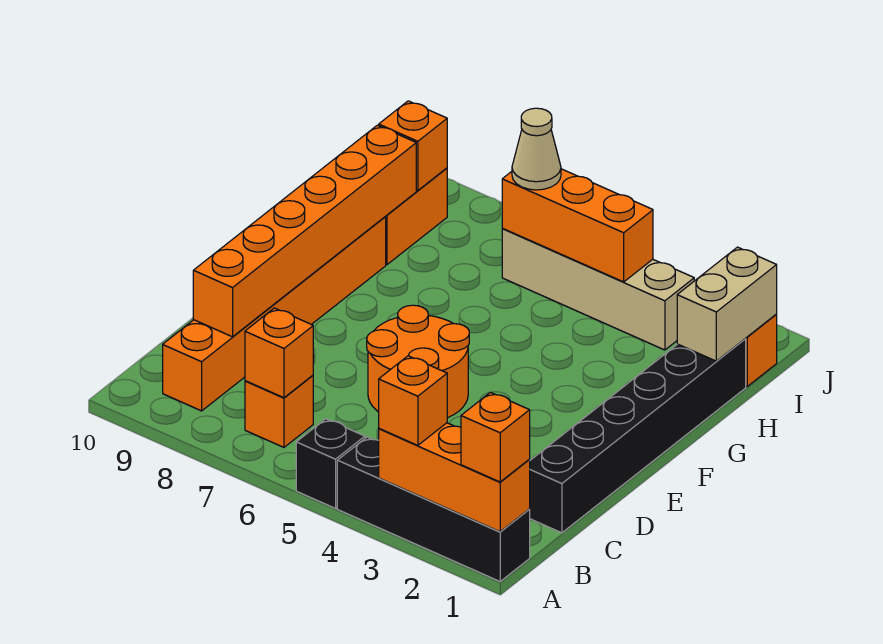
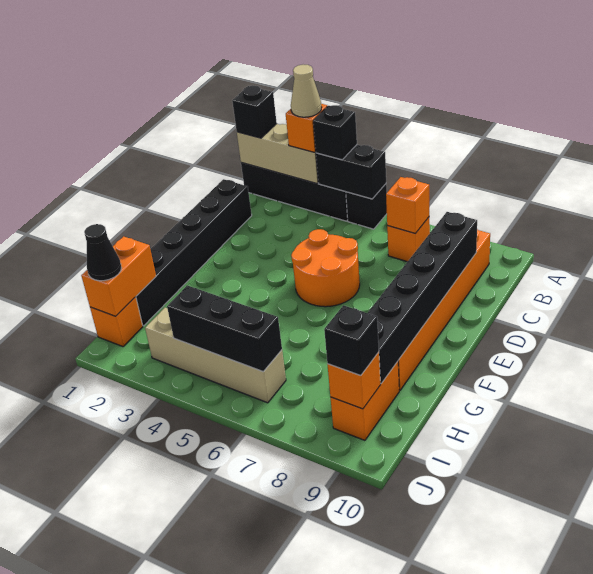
orange brick A1:A3 level 2 -> tan brick A1:A3 level 2
orange brick A1 level 3 -> black brick A1 level 3
none -> black brick A4:A5 level 2
none -> black brick A4 level 3
orange brick C9:H9 level 2 -> black brick C9:H9 level 2
tan brick H1:I1 level 2 -> orange brick H1:I1 level 2
none -> black cone I1 level 3
orange brick I4:I6 level 2 -> black brick I4:I6 level 2
tan cone I6 level 3 -> tan cone A3 level 4
none -> black brick I9 level 3

